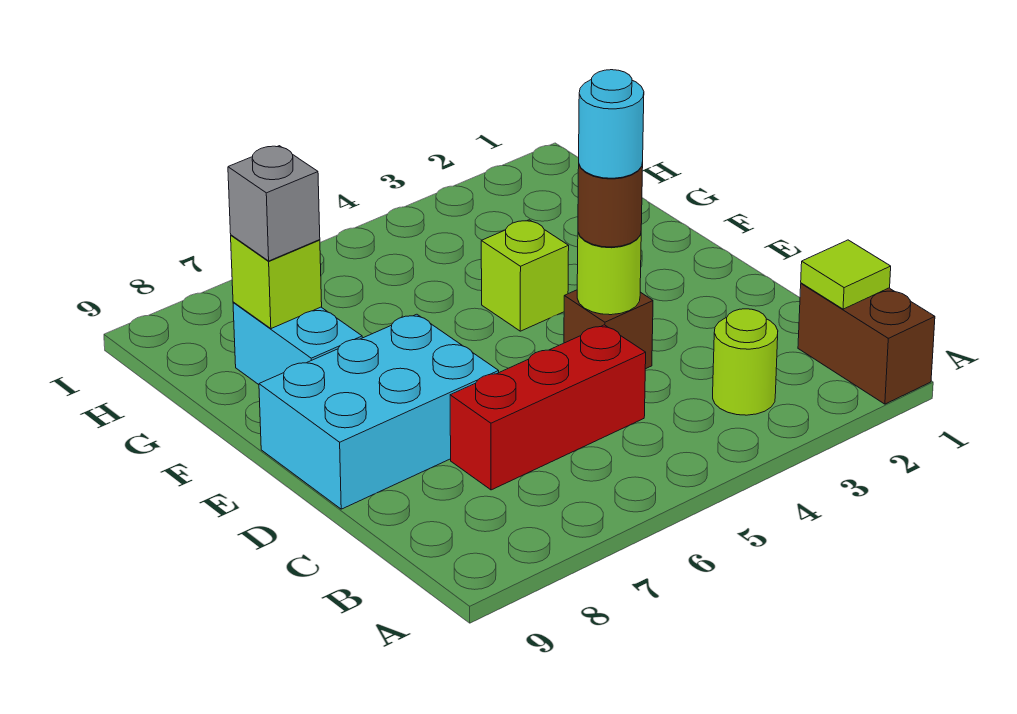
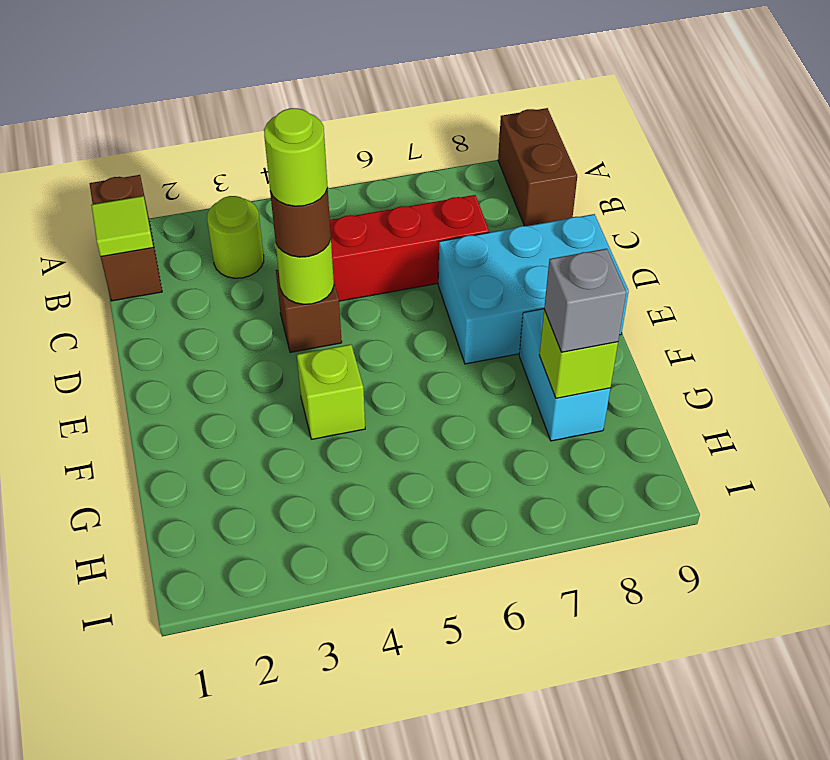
none -> brown brick A9:B9 level 1
cyan round brick D4 level 4 -> lime round brick D4 level 4

